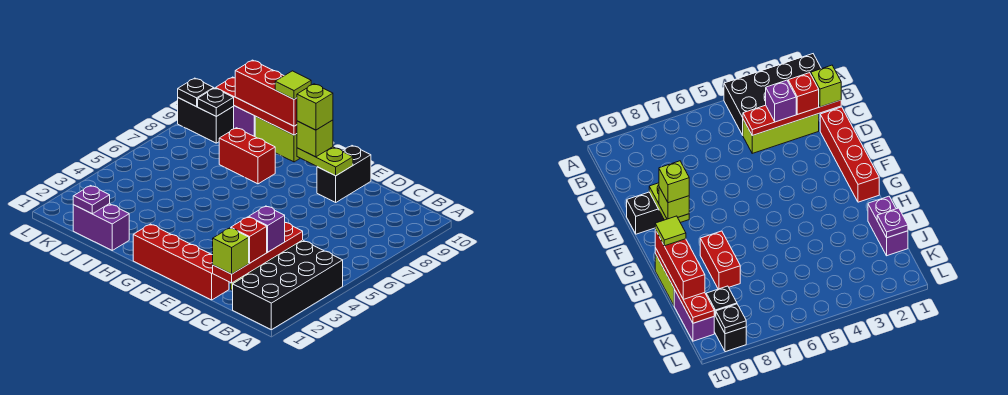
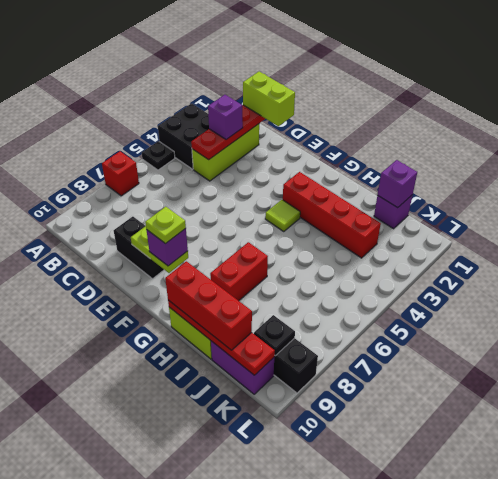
black brick A1:B4 level 1 -> black brick A3:B4 level 1
lime brick C1 level 3 -> lime brick C1:D1 level 3
red brick C2 level 3 -> red brick A7 level 1
red brick D1:G1 level 1 -> red brick G3:J3 level 1
black brick E9:E10 level 1 -> black brick D9:E9 level 1
lime brick F9 level 3 -> purple brick F9 level 3
lime brick F9 level 4 -> lime plate F9 level 4
red brick H8:I8 level 1 -> red brick H7:H8 level 1
lime tile H10 level 4 -> lime tile G4 level 1
purple brick I1:J1 level 1 -> purple brick J1 level 1
purple plate J1 level 2 -> purple brick J1 level 2
black plate L9 level 2 -> black plate A5 level 1

